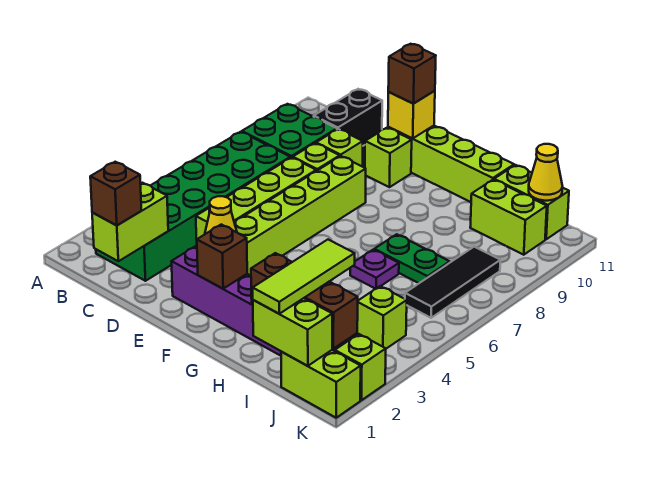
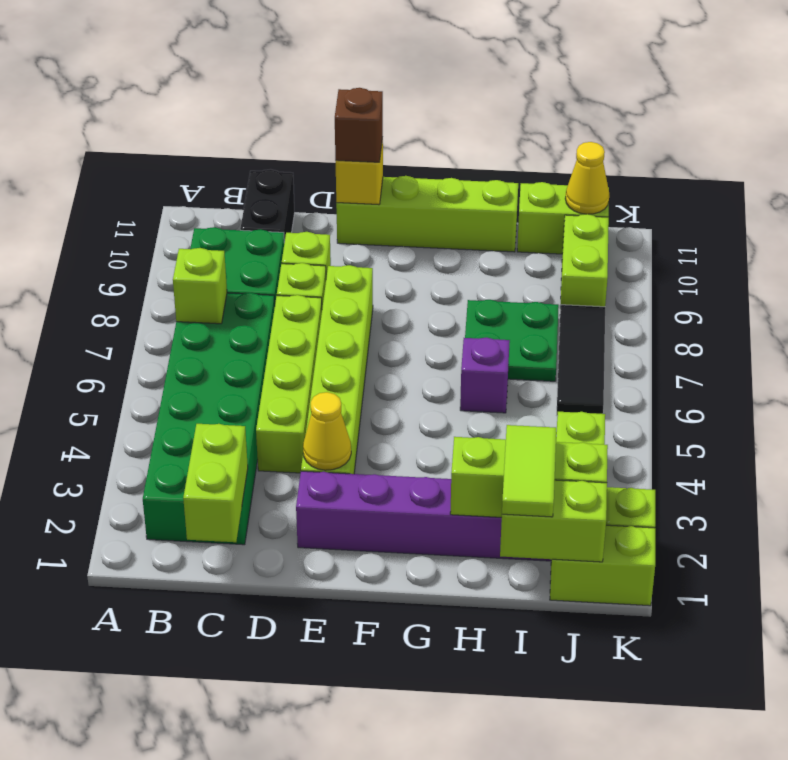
brown brick C1 level 3 -> none
lime brick E10 level 1 -> lime brick B7 level 2
brown brick F2 level 2 -> none
brown brick H2:J2 level 2 -> lime brick H2:J2 level 2
purple plate H6 level 1 -> purple brick H6 level 1
green plate H7:I7 level 1 -> green plate H7:I8 level 1
lime tile I1:I3 level 3 -> lime tile I1:I2 level 3
lime brick I10:J10 level 1 -> lime brick J9:J10 level 1

